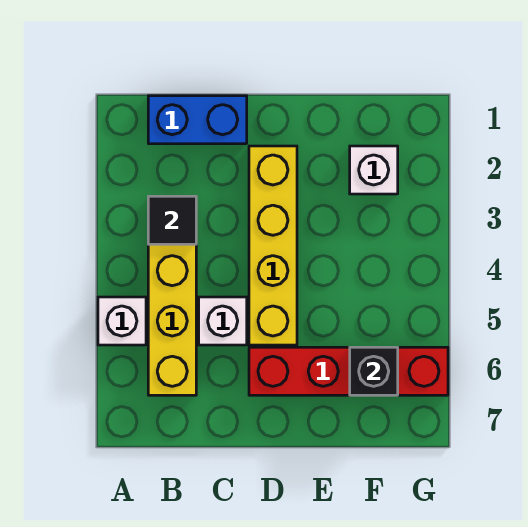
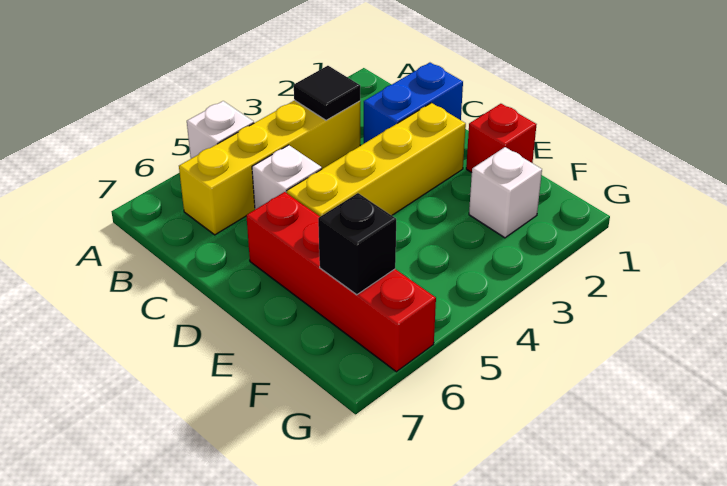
blue brick B1:C1 level 1 -> blue brick C1:C2 level 1
none -> red brick E1 level 1

